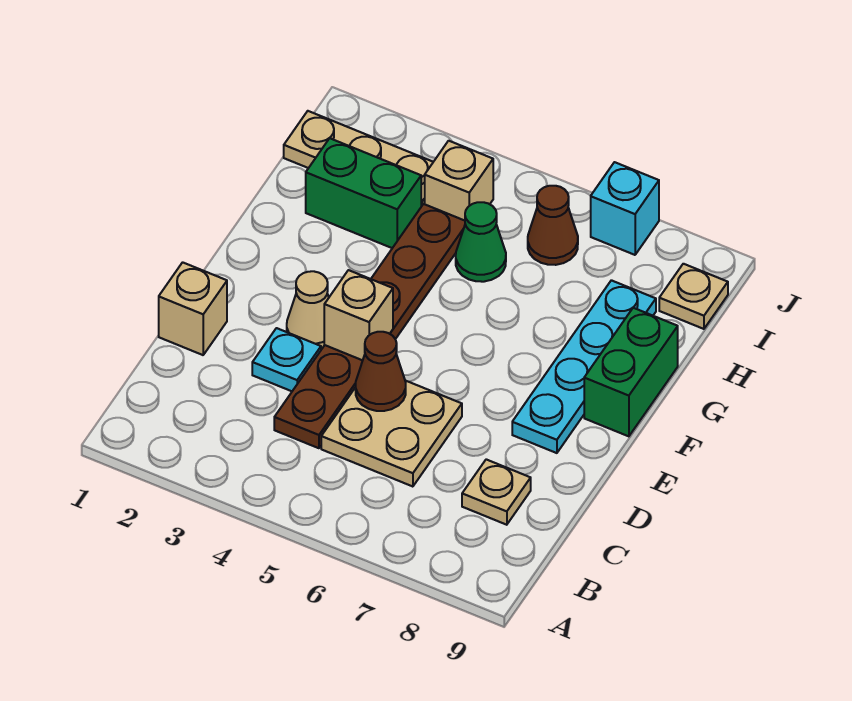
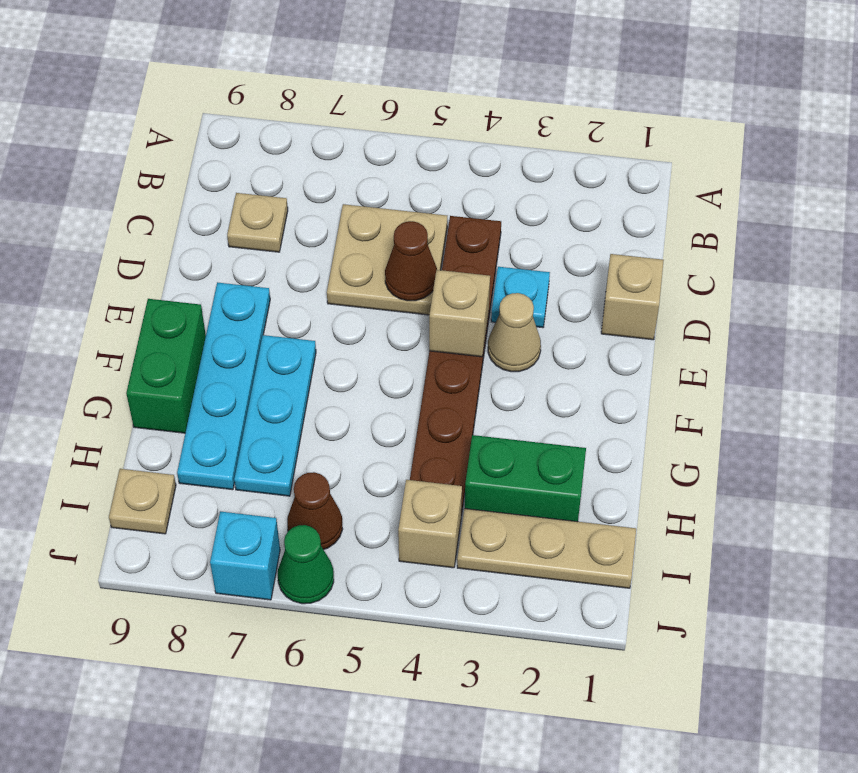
none -> cyan plate F7:H7 level 1
green cone H5 level 1 -> green cone J6 level 1

